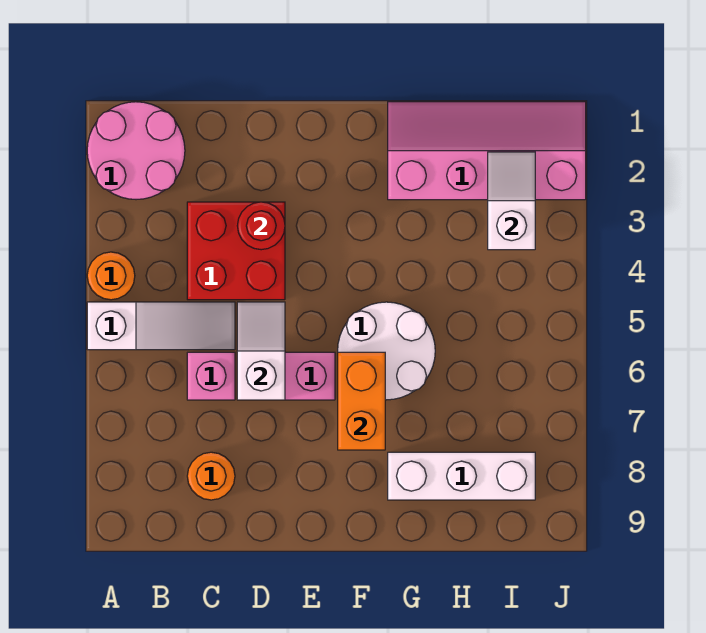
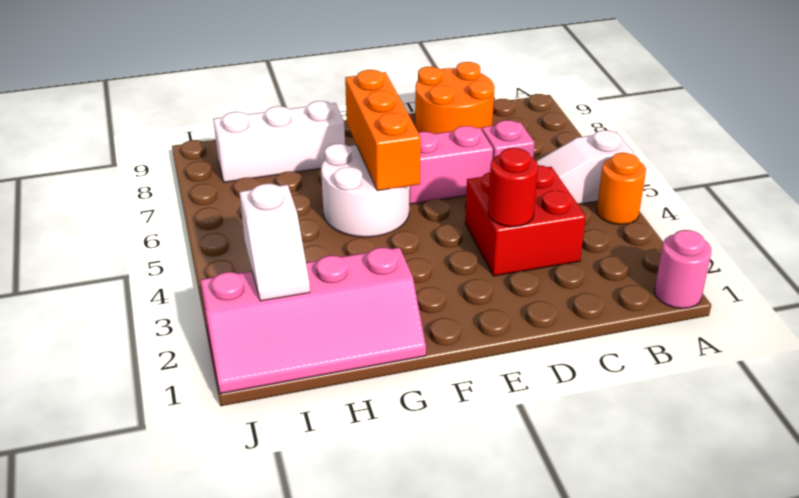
pink round brick A1:B2 level 1 -> pink round brick A1 level 1
orange round brick C8 level 1 -> orange round brick C8:D9 level 1
white slope D5:D6 level 2 top 6 -> none
orange brick F6:F7 level 2 -> orange brick F5:F7 level 2

